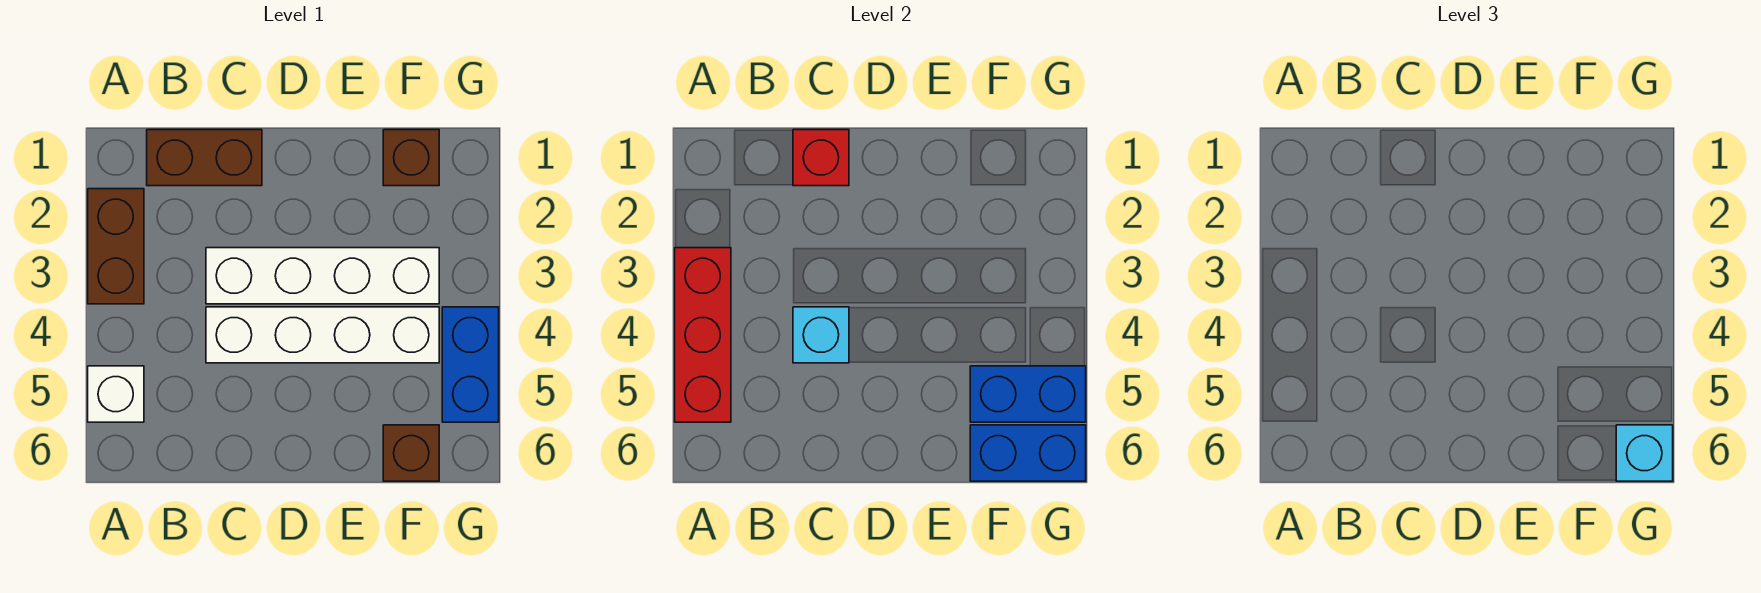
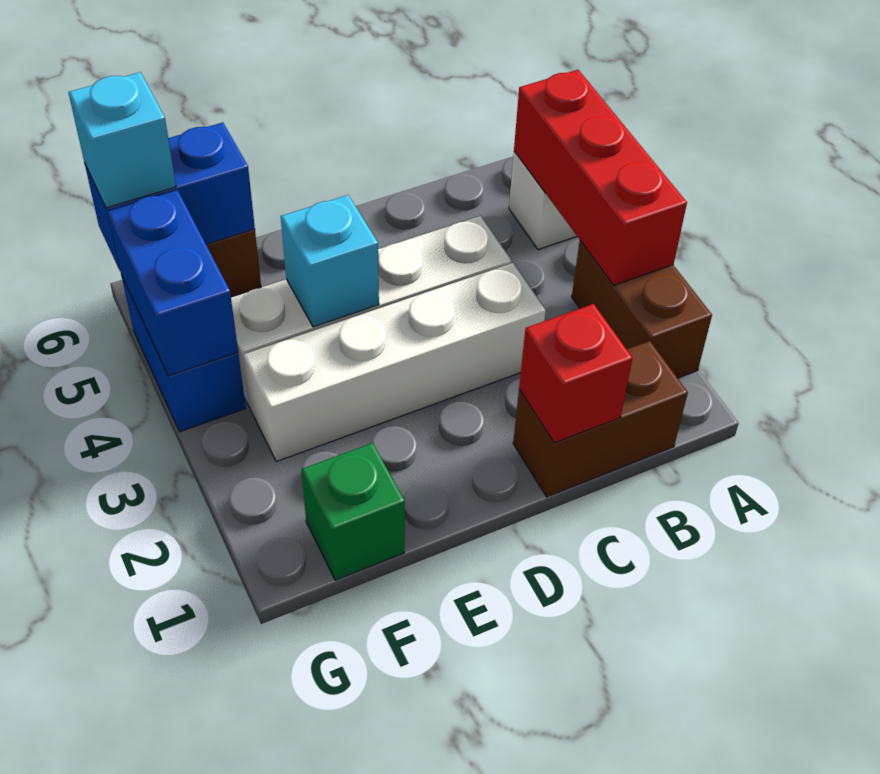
cyan brick C4 level 2 -> cyan brick E4 level 2
brown brick F1 level 1 -> green brick F1 level 1
blue brick F5:G5 level 2 -> blue brick G4:G5 level 2

